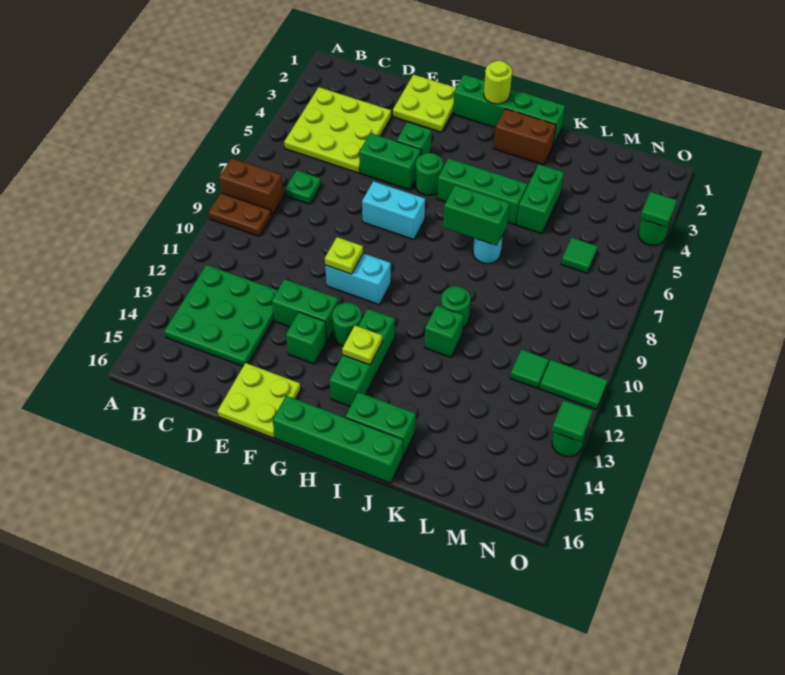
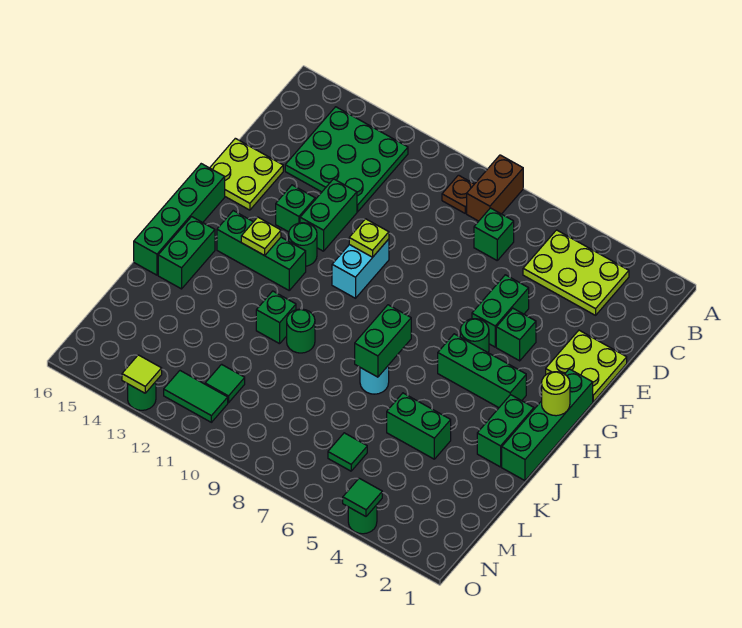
brown plate A9:B9 level 1 -> brown plate B9 level 1
lime plate B3:D5 level 1 -> lime plate B3:C5 level 1
green plate C7 level 1 -> green brick C7 level 1
cyan brick F7:G7 level 1 -> none
green brick H5:J5 level 1 -> green brick H3:H5 level 1
brown brick I2:J2 level 1 -> green brick I2:J2 level 1
green tile N11:O11 level 1 -> green tile N11:N12 level 1
green tile O13 level 2 -> lime tile O13 level 2

